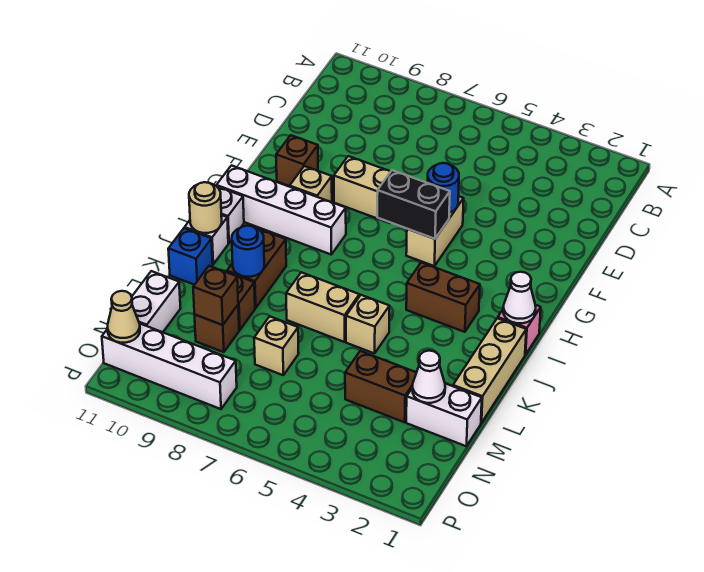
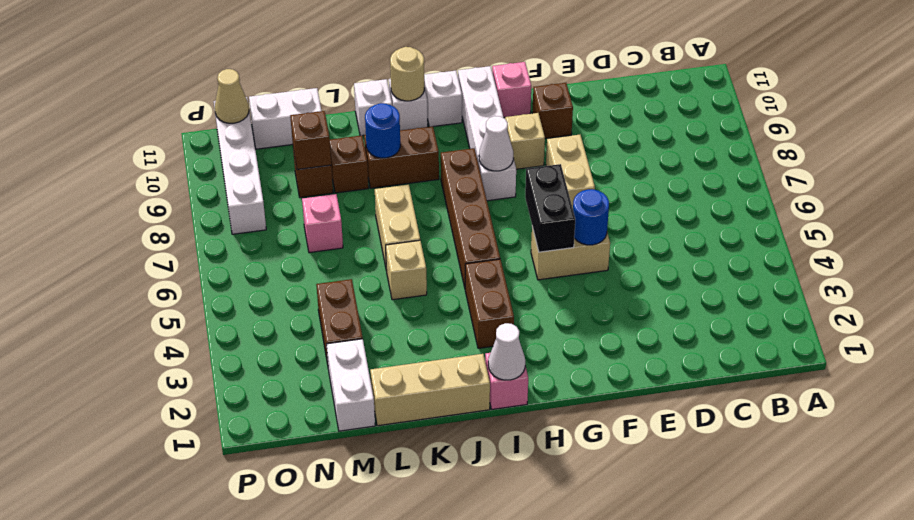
none -> pink brick G11 level 1
none -> brown brick I5:I8 level 1
blue brick K11 level 1 -> white brick K11 level 1
white cone M2 level 2 -> white cone H8 level 2
tan brick M7 level 1 -> pink brick M7 level 1

